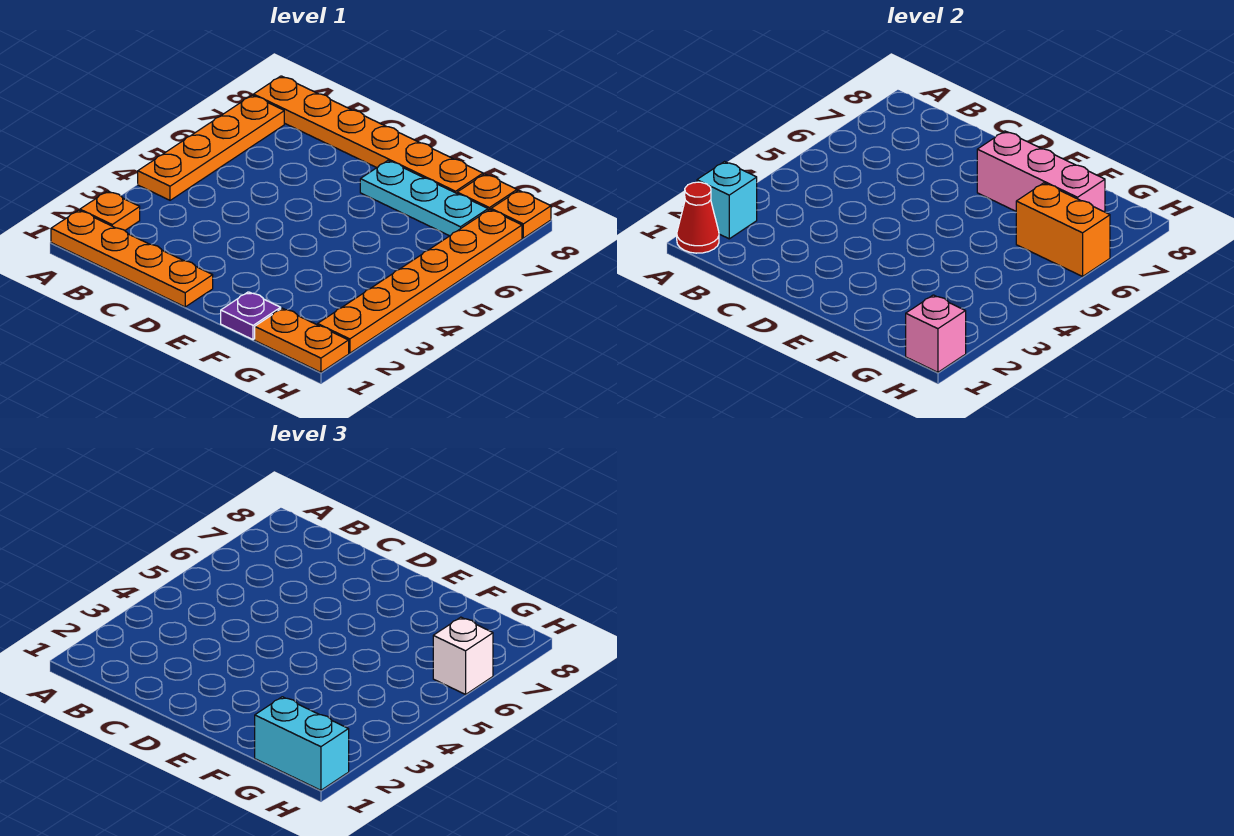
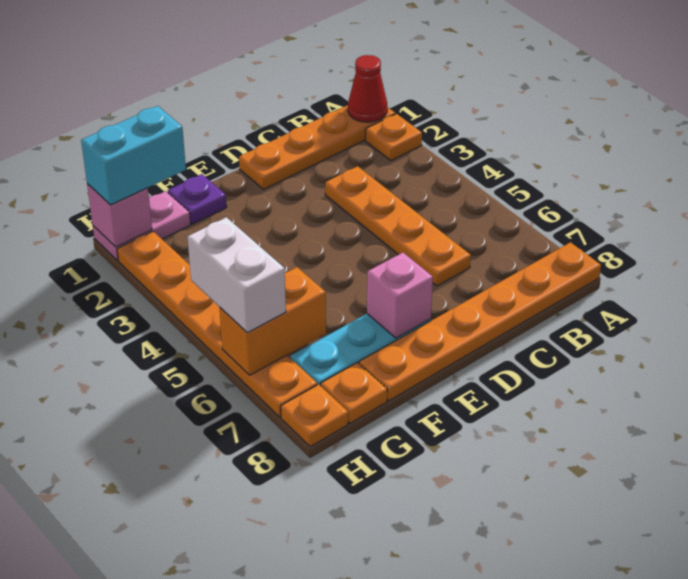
cyan brick A2 level 2 -> none
orange plate A4:A7 level 1 -> orange plate C3:C6 level 1
pink brick E7:G7 level 2 -> pink brick E7 level 2
orange plate G1:H1 level 1 -> pink plate G1:H1 level 1
white brick H6 level 3 -> white brick H5:H6 level 3

